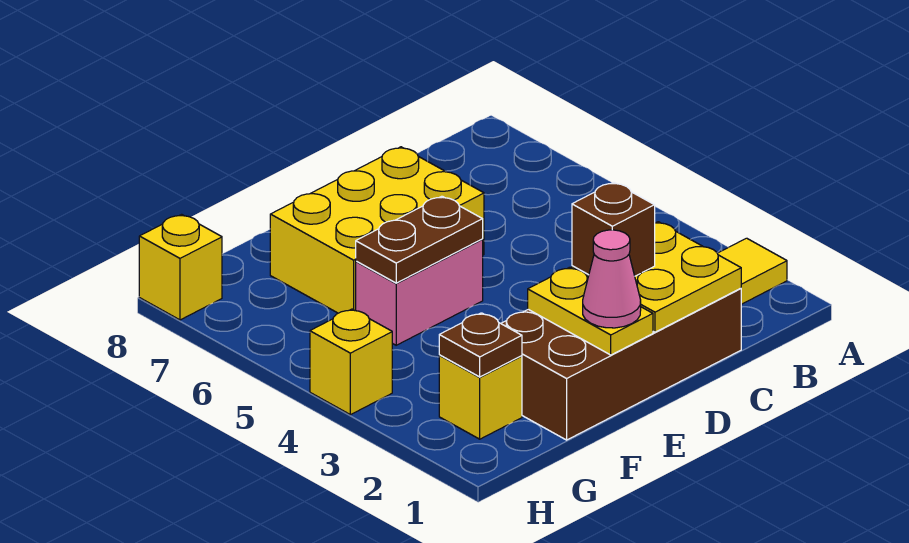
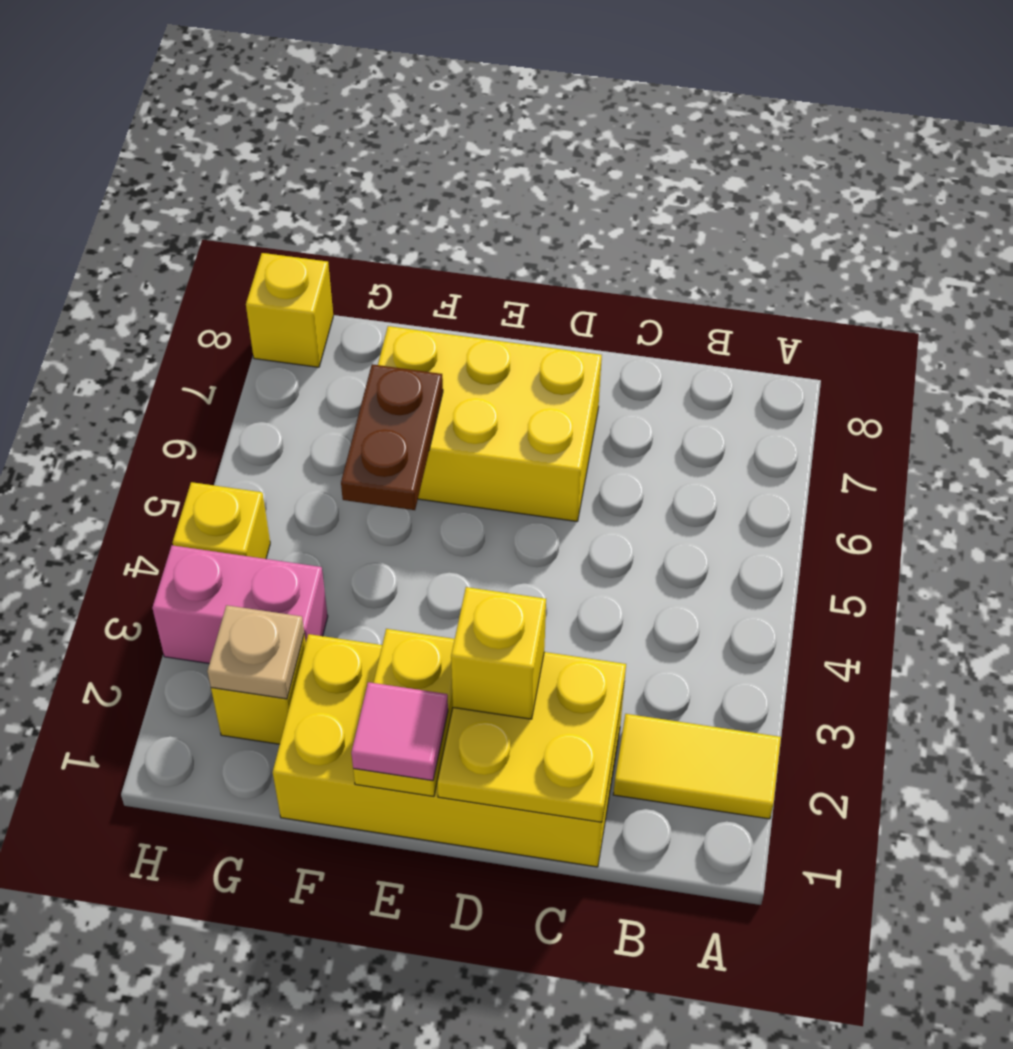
brown brick C1:F2 level 1 -> yellow brick C1:F2 level 1
brown brick D2 level 3 -> yellow brick D2 level 3
pink cone E1 level 3 -> pink tile E1 level 3
pink brick E5:F5 level 1 -> pink brick G3:H3 level 1
brown plate E5:F5 level 2 -> brown plate F5:F6 level 2
brown plate G2 level 2 -> tan plate G2 level 2

